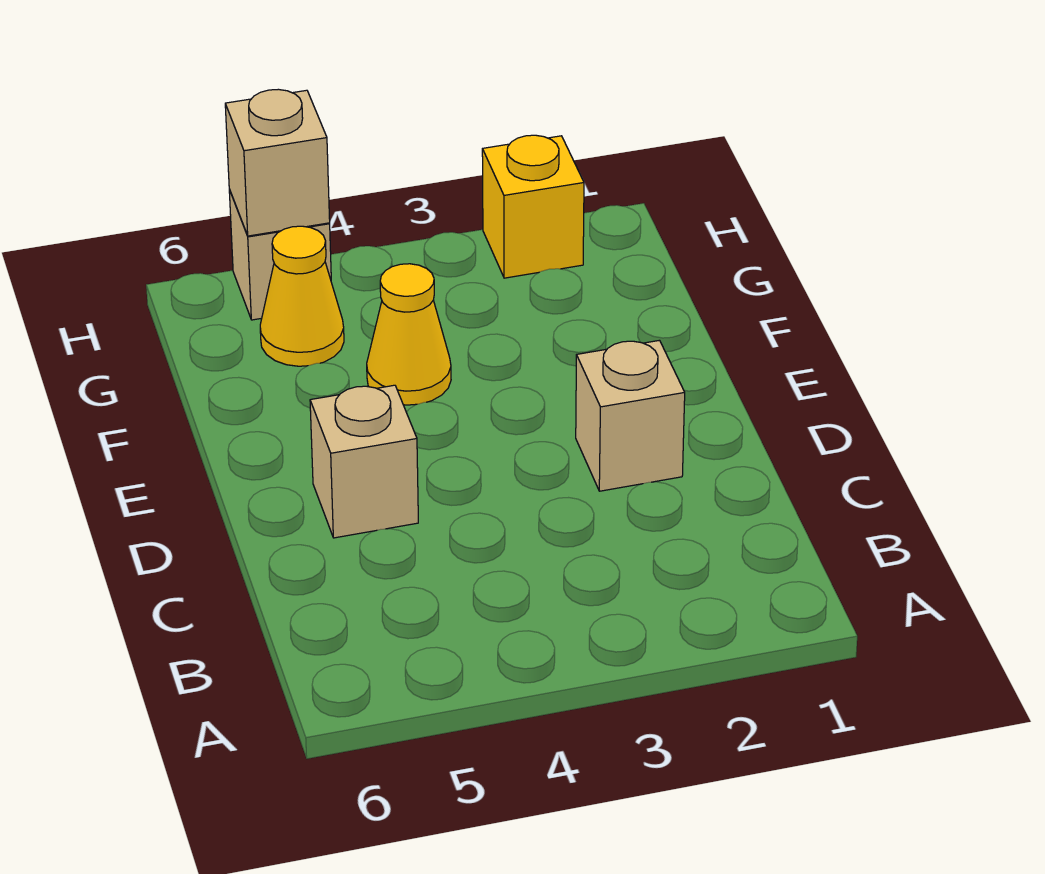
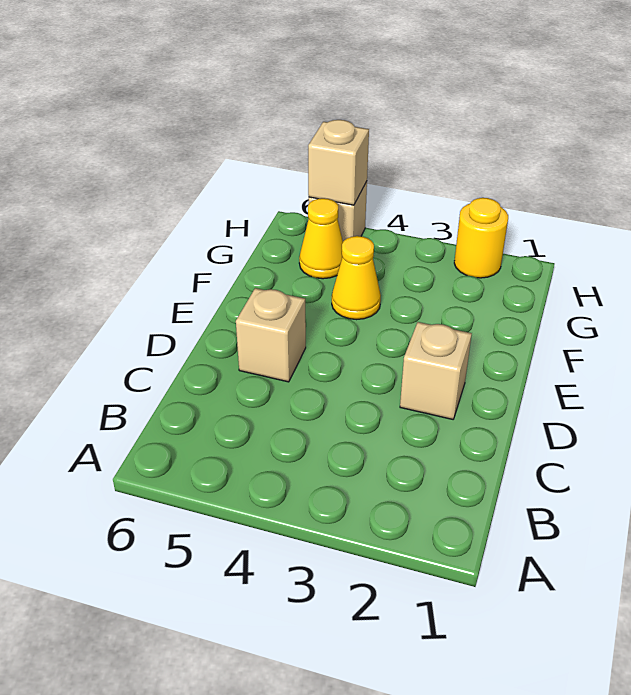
yellow brick H2 level 1 -> yellow round brick H2 level 1

